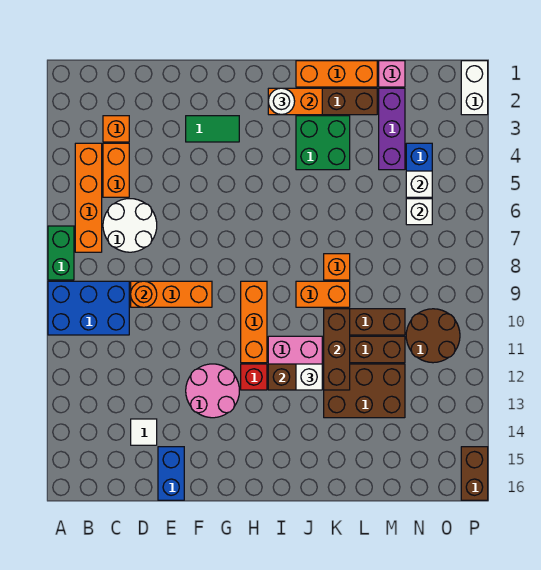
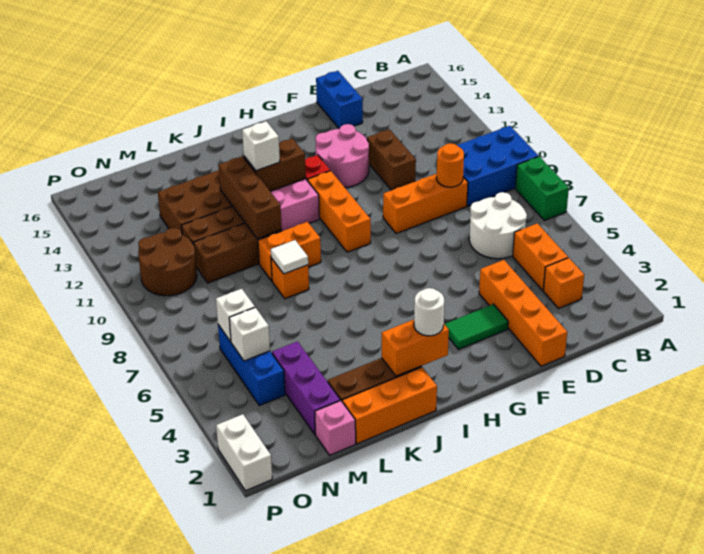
orange brick B4:B7 level 1 -> orange brick E1:E4 level 1
white tile D14 level 1 -> white tile K8 level 2
green brick J3:K4 level 1 -> none
brown brick P15:P16 level 1 -> brown brick E11:E12 level 1

